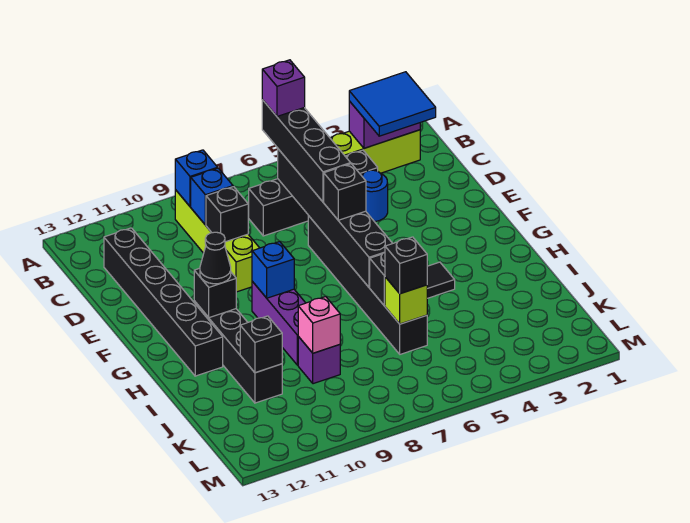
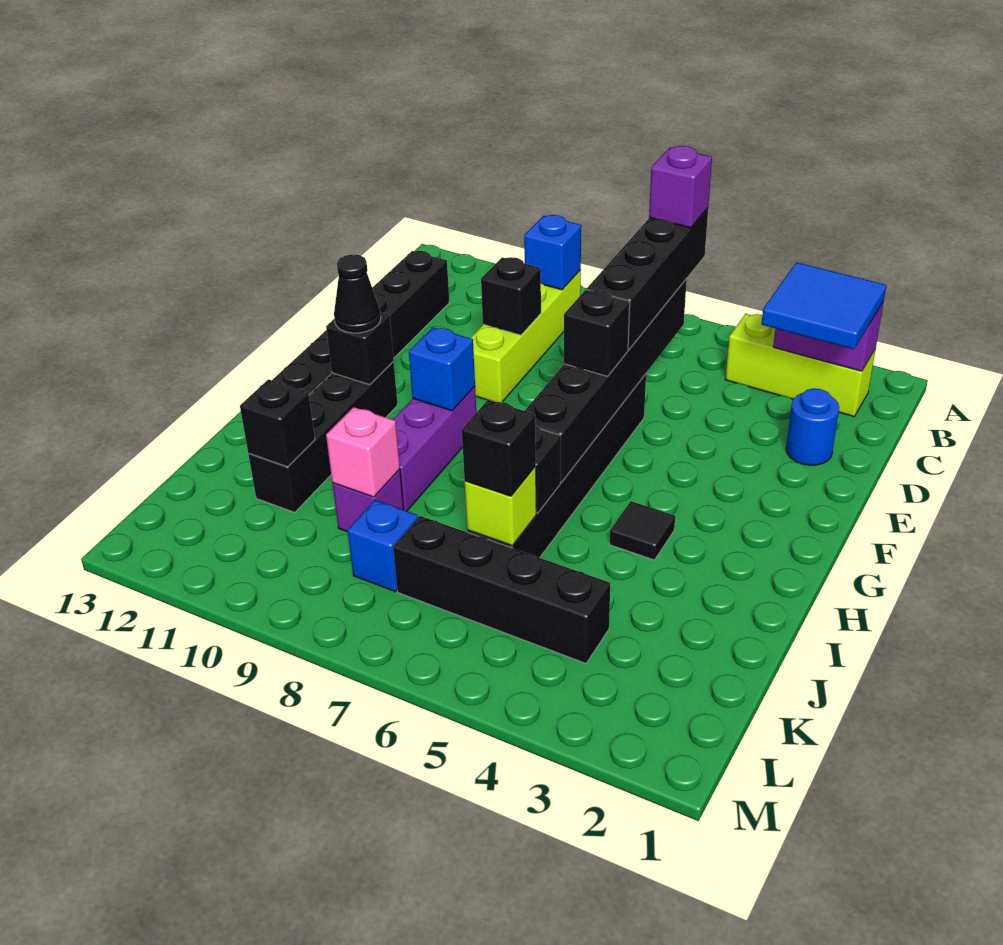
black brick C4:C7 level 1 -> black brick K4:K7 level 1
blue brick C9 level 2 -> blue brick K8 level 1
blue round brick D4 level 1 -> blue round brick D2 level 1

